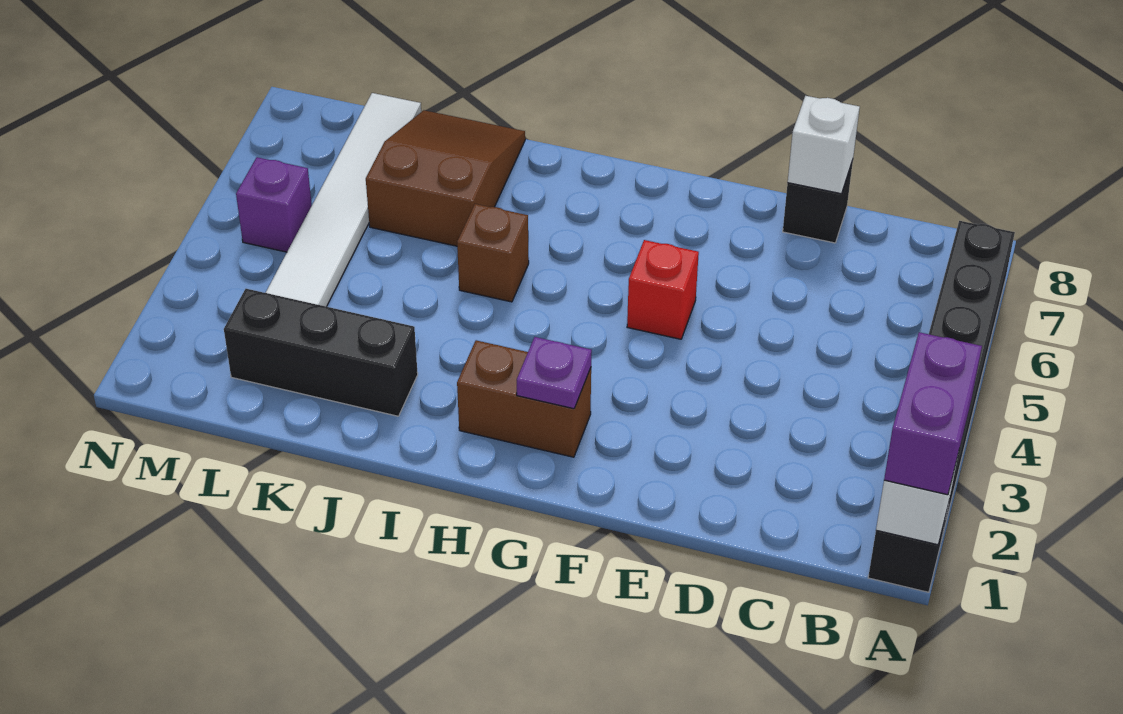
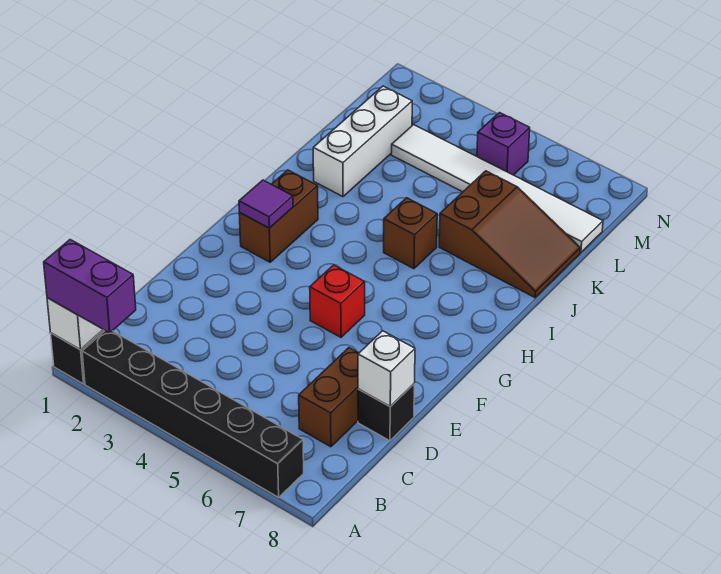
none -> brown brick C7:D7 level 1
purple plate G2 level 2 -> purple tile G2 level 2
black brick J2:L2 level 1 -> white brick J2:L2 level 1

